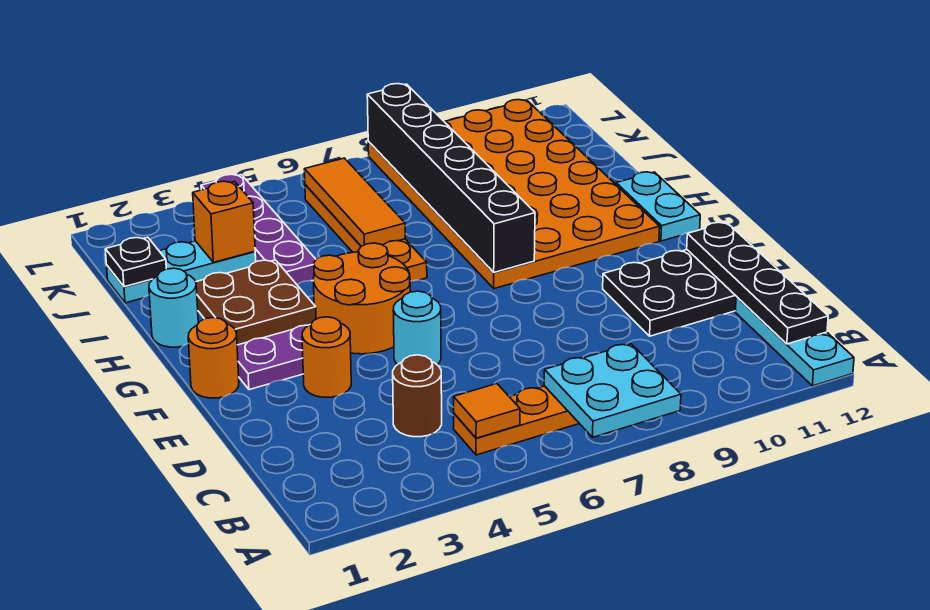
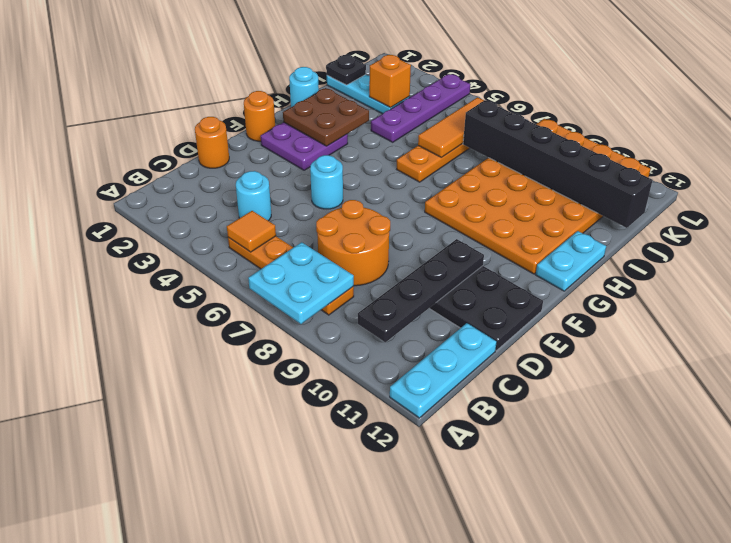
black plate B12:E12 level 2 -> black plate B10:E10 level 2
brown round brick C4 level 1 -> cyan round brick C4 level 1
orange round brick E3 level 1 -> orange round brick D1 level 1
orange round brick F4:G5 level 1 -> orange round brick C7:D8 level 1
black brick G8:L8 level 2 -> black brick J7:J12 level 2

